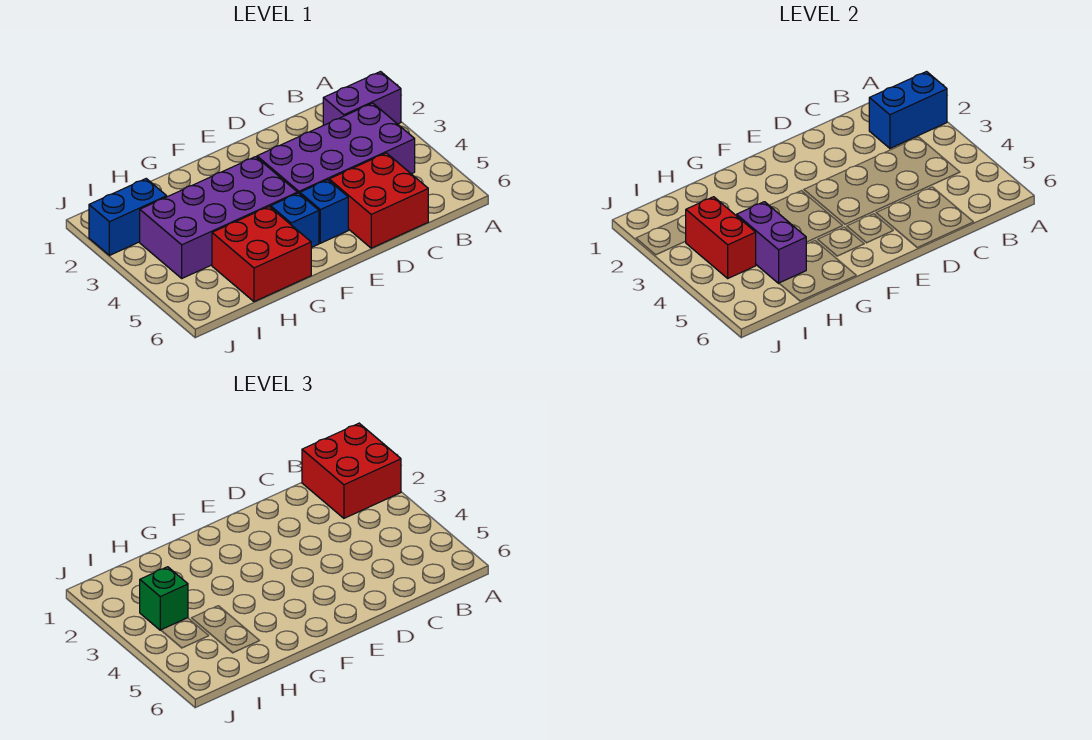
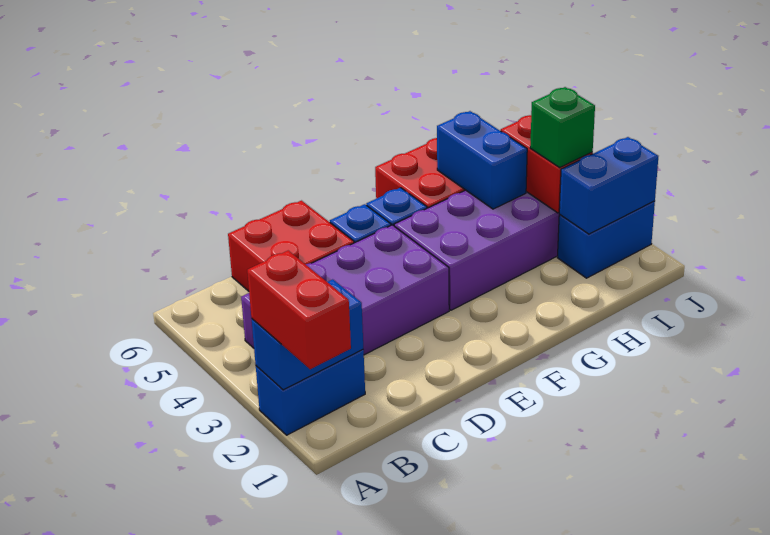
red brick A1:B2 level 3 -> red brick A1:A2 level 3
purple brick A2:B2 level 1 -> blue brick A2:B2 level 1
purple brick H4:H5 level 2 -> blue brick H4:H5 level 2
none -> blue brick I2:J2 level 2

